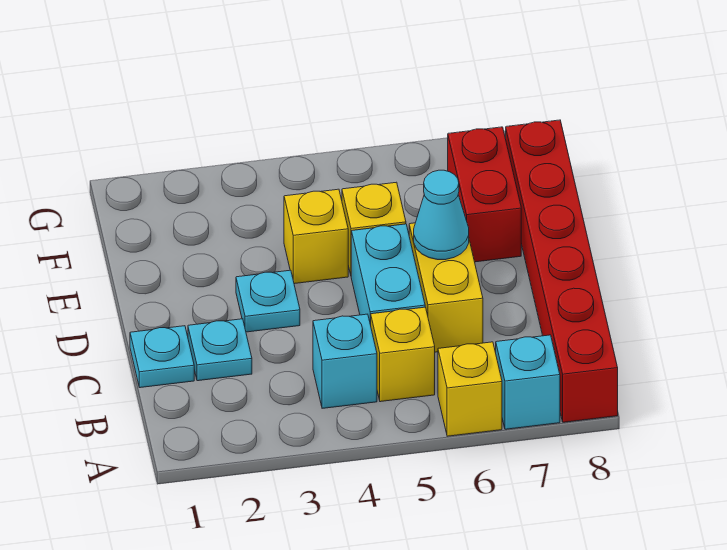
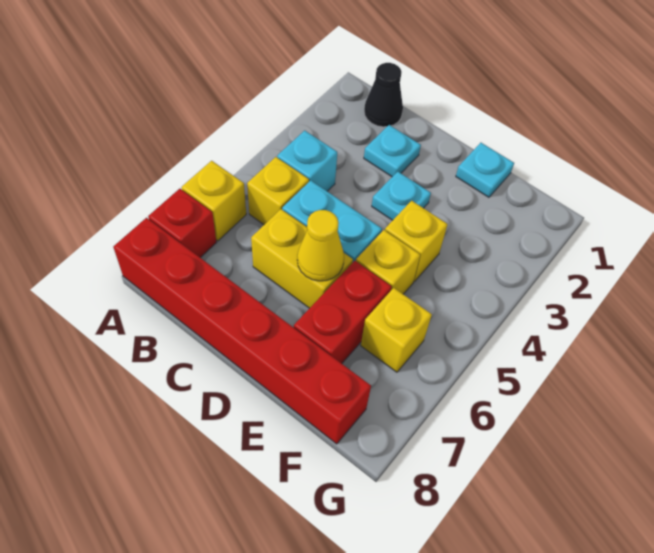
cyan brick A7 level 1 -> red brick A7 level 1
none -> black cone B1 level 1
cyan plate C1 level 1 -> cyan plate E1 level 1
cyan cone D6 level 2 -> yellow cone D6 level 2
red brick E7:F7 level 1 -> red brick E6:E7 level 1
none -> yellow brick F6 level 1

